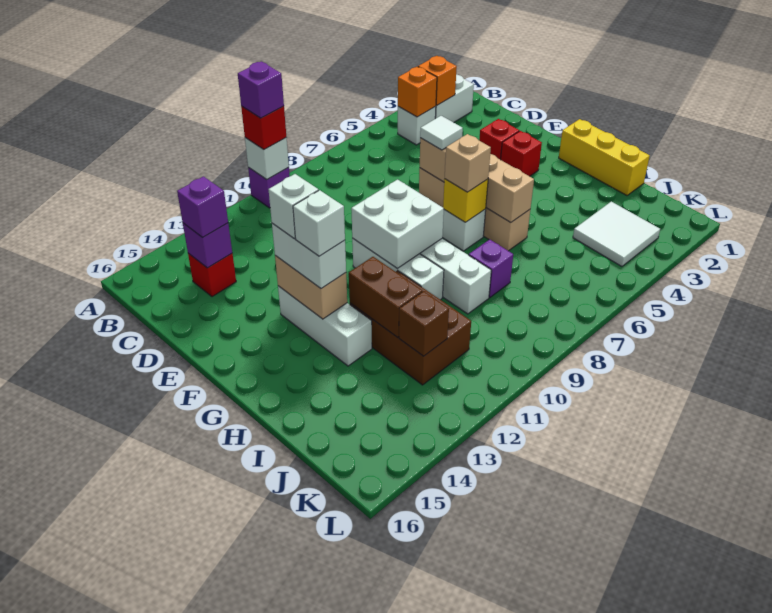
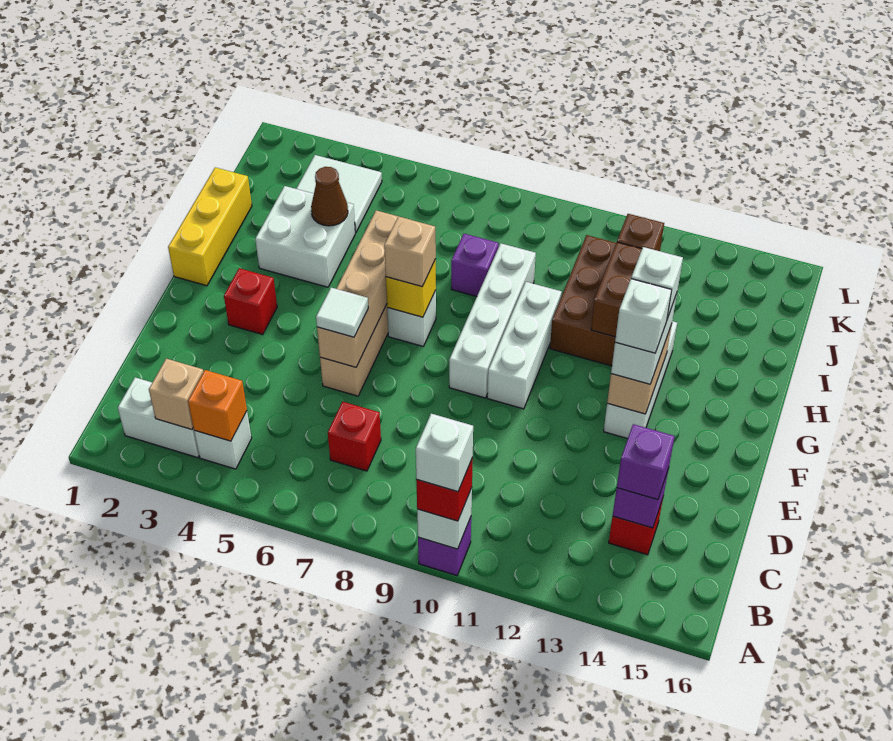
purple brick A10 level 4 -> white brick A10 level 4
orange brick B3 level 2 -> tan brick B3 level 2
red brick E3 level 1 -> red brick C7 level 1
white brick F9:G10 level 2 -> white brick H3:I4 level 1
none -> brown cone I4 level 2

